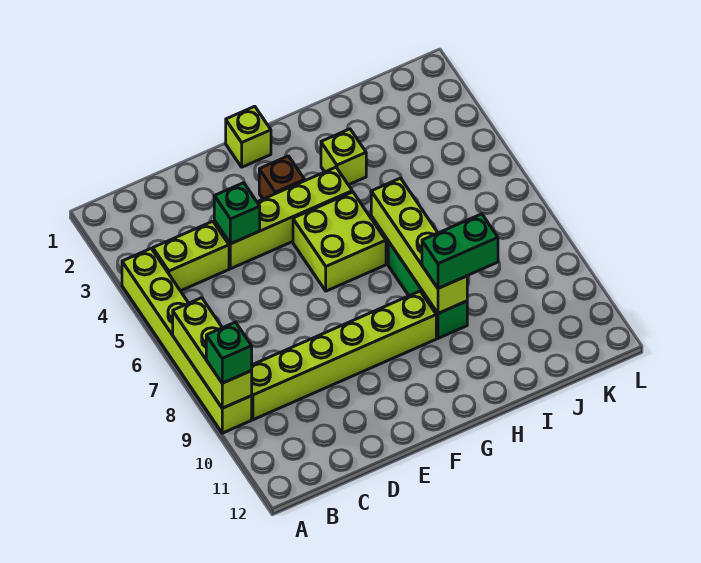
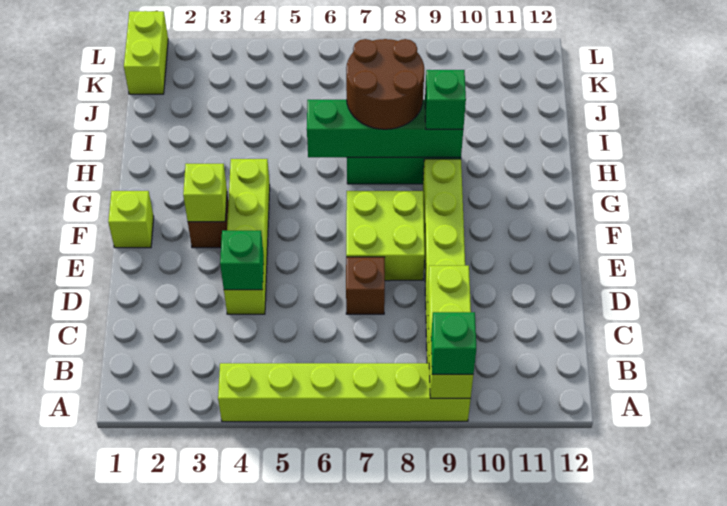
lime brick A7:A9 level 2 -> lime brick A9:C9 level 2
lime brick B4:C4 level 1 -> lime brick K1:L1 level 1
none -> brown brick D7 level 1
lime brick F5:G6 level 1 -> lime brick E7:F8 level 1
lime brick H3 level 1 -> lime brick F3 level 2
lime brick H6:H9 level 2 -> green brick H6:H9 level 2
none -> brown round brick H7:I8 level 3
green brick H9:I9 level 3 -> green brick H9 level 3

